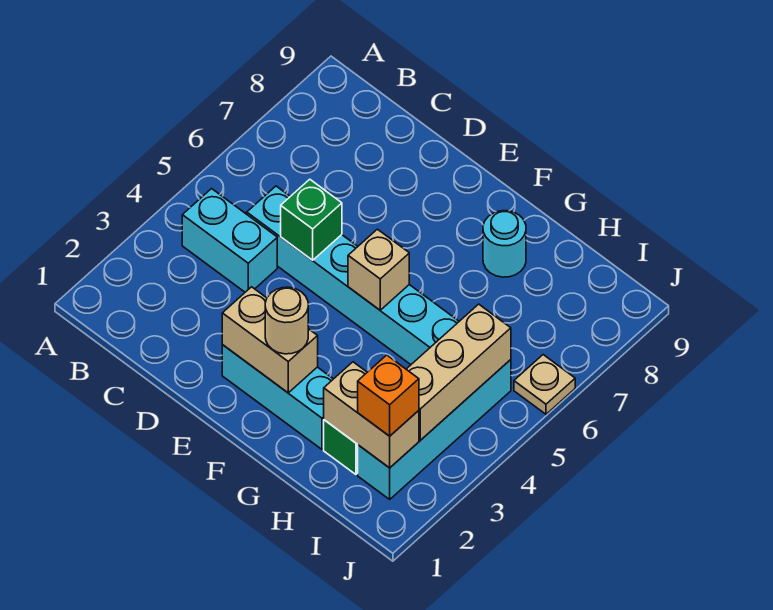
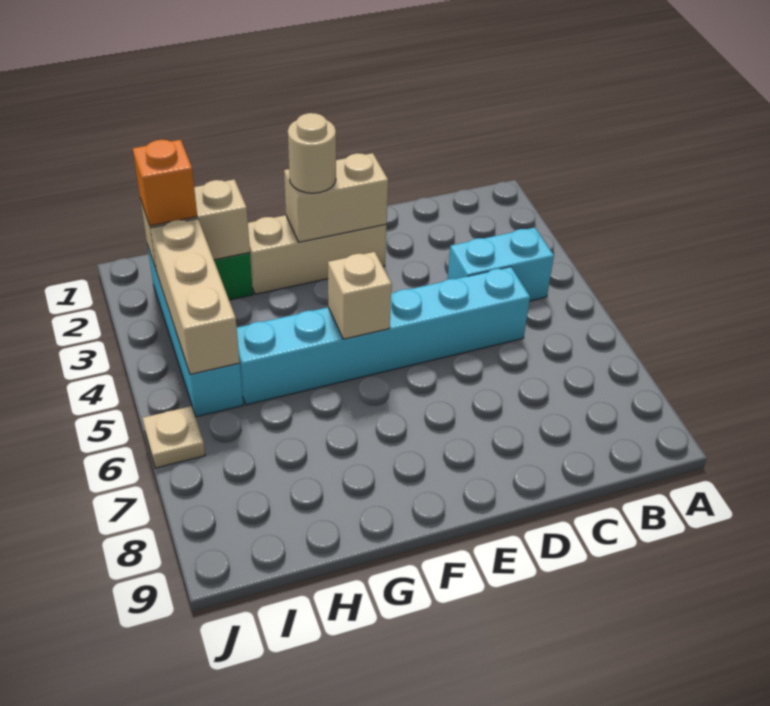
green brick D5 level 2 -> none
cyan brick E2:G2 level 1 -> tan brick E2:G2 level 1
cyan round brick G8 level 1 -> none

